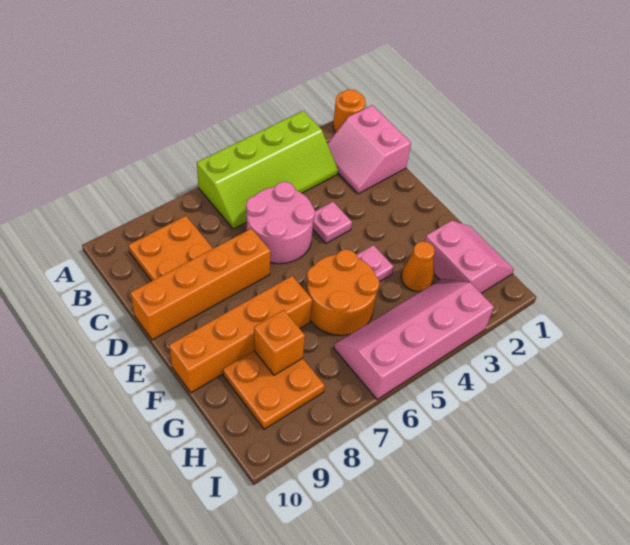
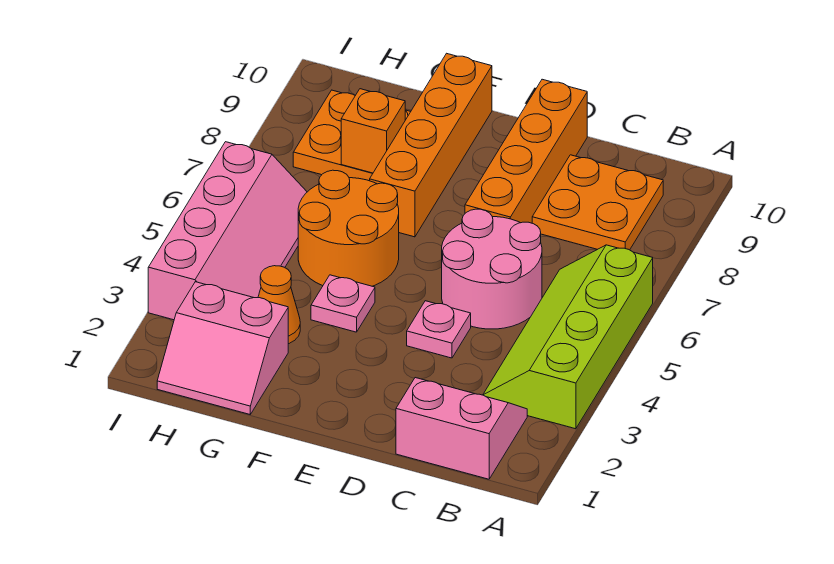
orange round brick A1 level 1 -> none

